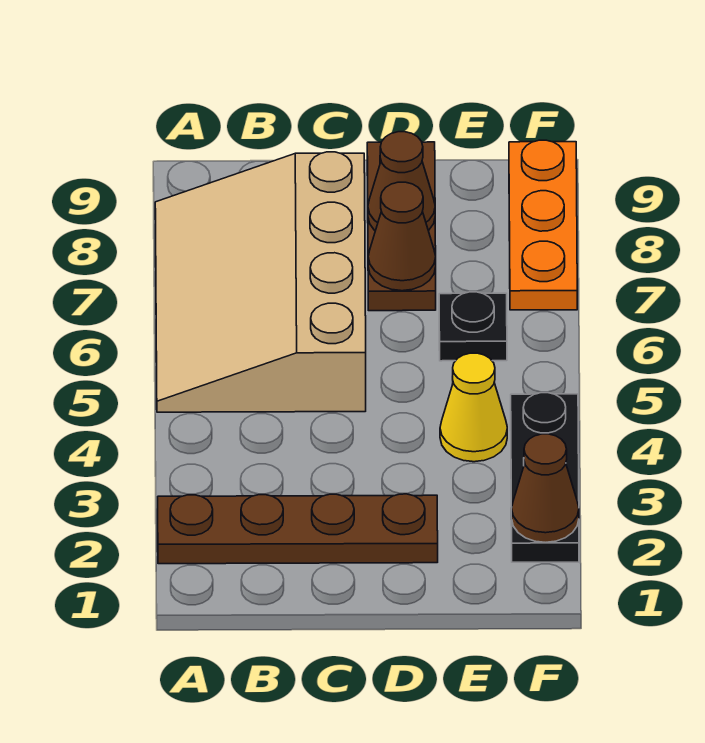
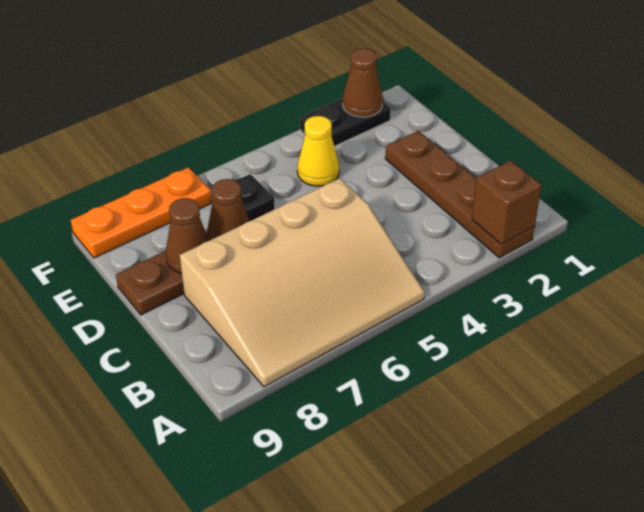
none -> brown brick A2 level 2
black plate F2:F4 level 1 -> black plate F2:F3 level 1

